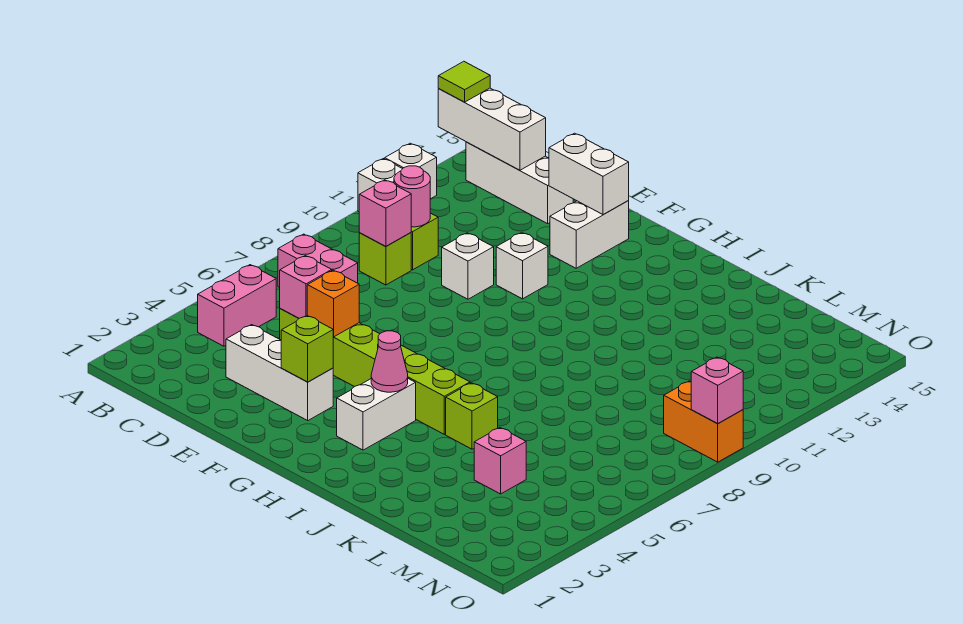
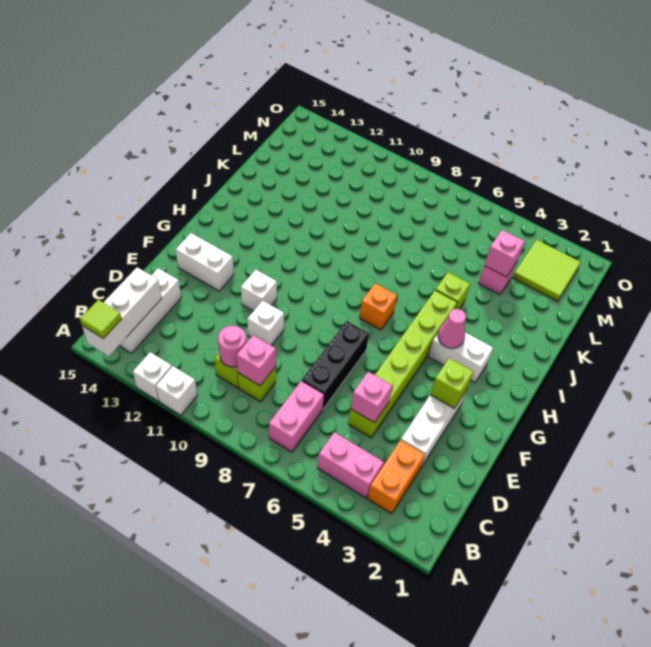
none -> black brick D7:F7 level 1
orange brick E5 level 2 -> orange brick H7 level 1
white brick E14:F14 level 2 -> none
none -> lime tile M2:N3 level 1
orange brick N9:O9 level 1 -> orange brick B3:C3 level 1
pink brick O9 level 2 -> pink brick L4 level 2

